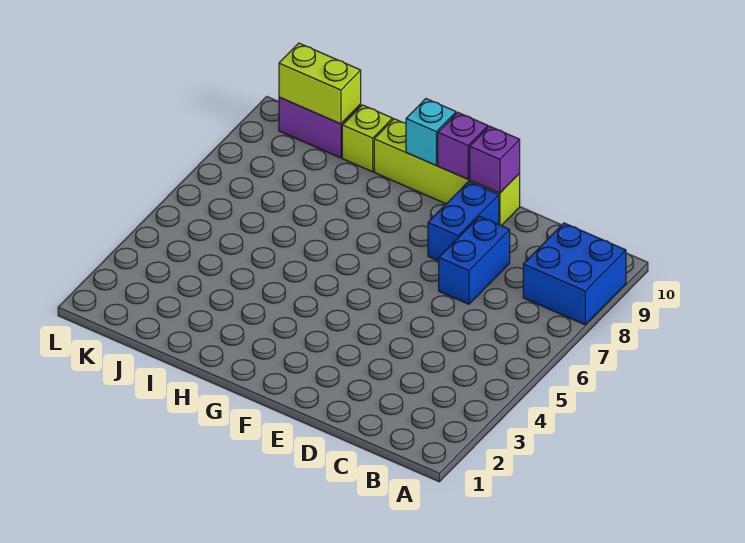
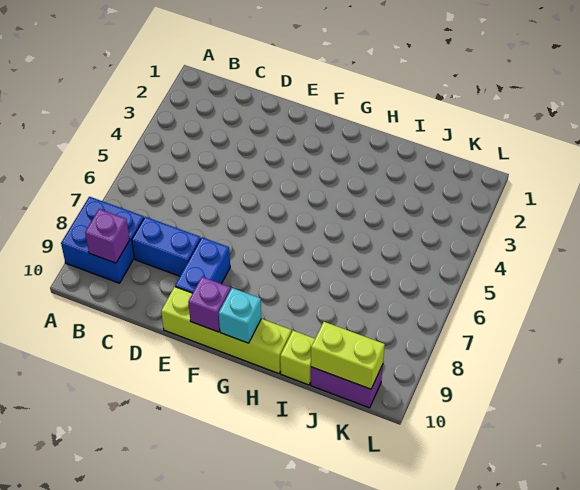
blue brick D7:D8 level 1 -> blue brick C8:D8 level 1
purple brick E10 level 2 -> purple brick B9 level 2

